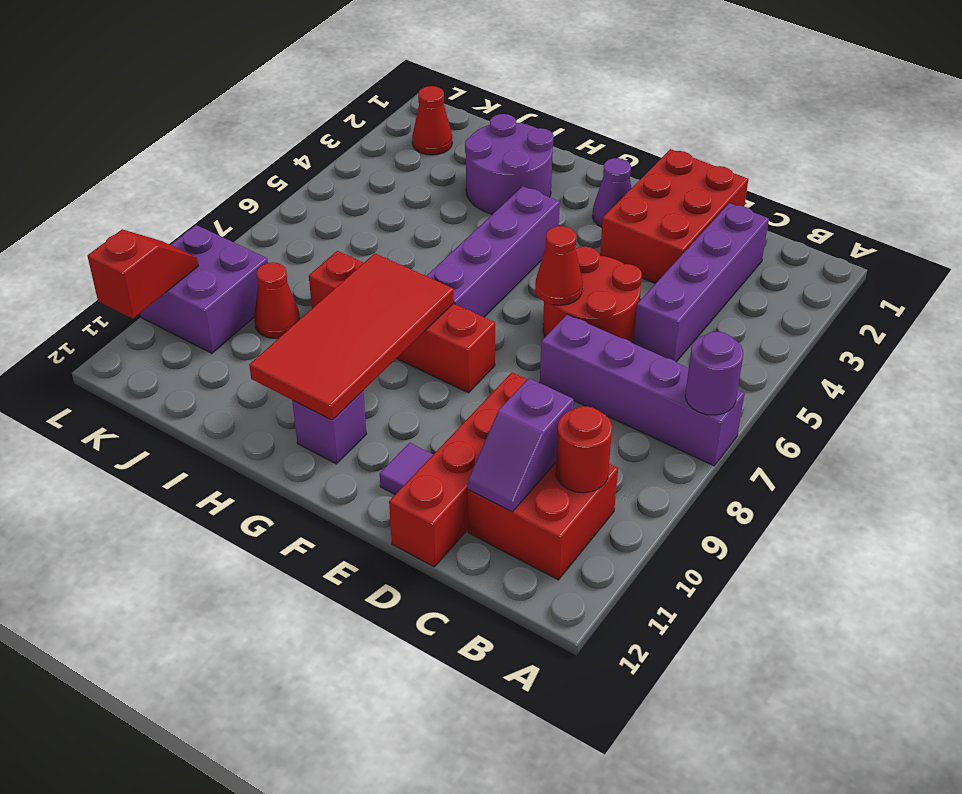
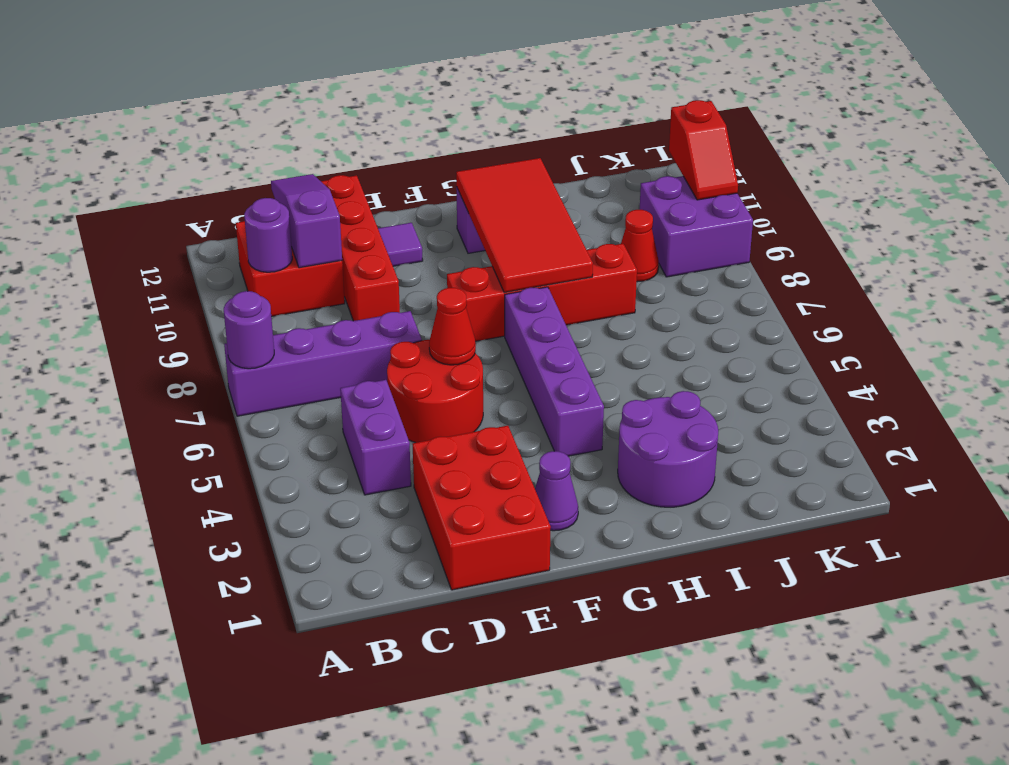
red round brick B10 level 2 -> purple round brick B10 level 2
purple brick C2:C5 level 1 -> purple brick C4:C5 level 1
purple slope C10:C11 level 2 top 10 -> purple slope C10:C12 level 2 top 10
red cone K2 level 1 -> none

